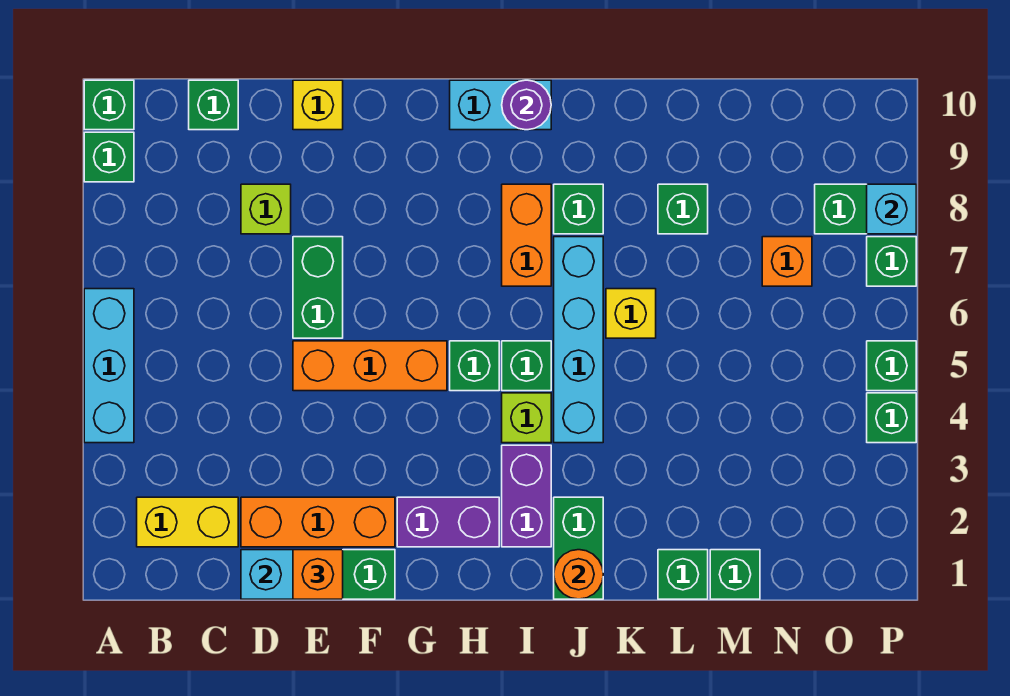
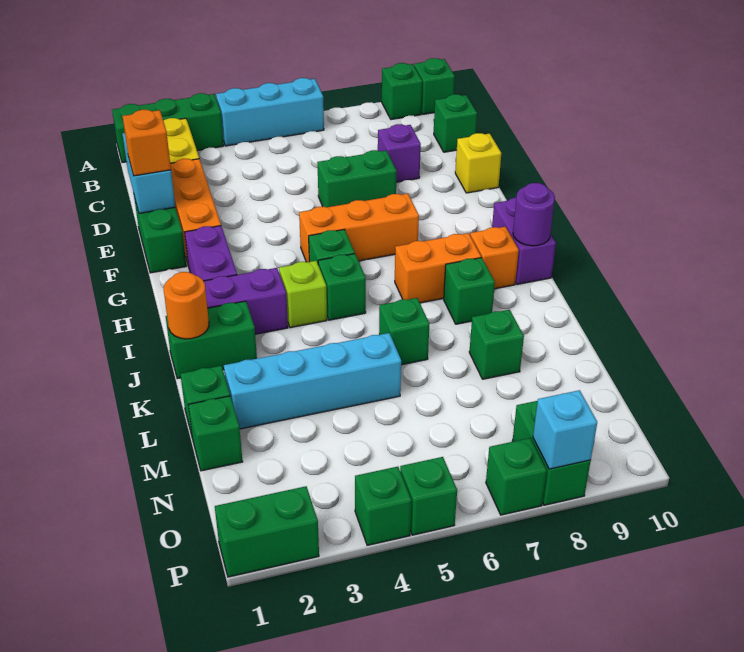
none -> green brick A1:A3 level 1
lime brick D8 level 1 -> purple brick D8 level 1
orange brick E5:G5 level 1 -> orange brick G5:G7 level 1
cyan brick H10:I10 level 1 -> purple brick H10:I10 level 1
cyan brick J4:J7 level 1 -> cyan brick L2:L5 level 1
yellow brick K6 level 1 -> green brick K6 level 1
orange brick N7 level 1 -> orange brick I9 level 1
none -> green brick P1:P2 level 1

